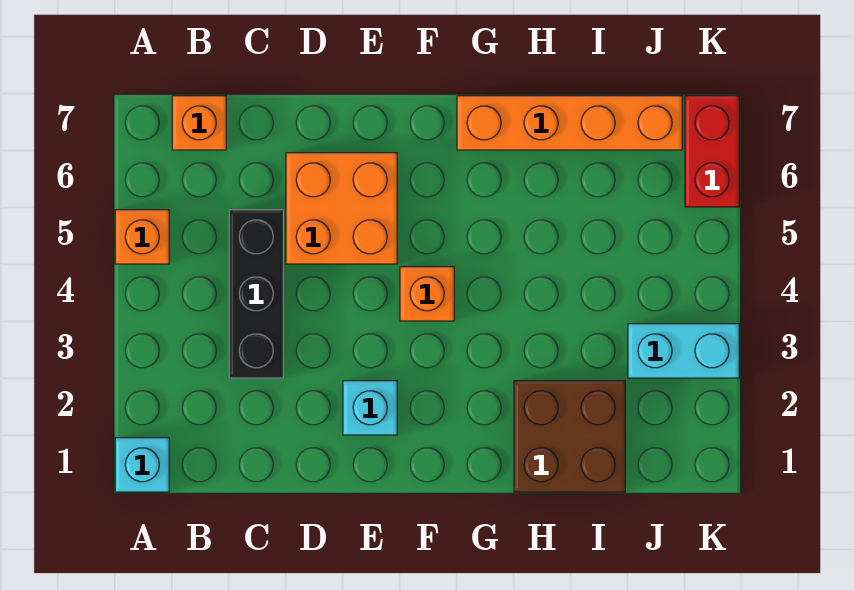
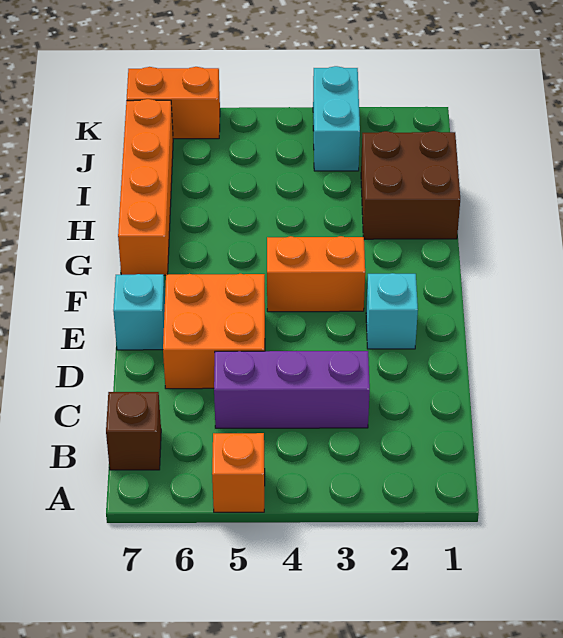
cyan brick A1 level 1 -> cyan brick E7 level 1
orange brick B7 level 1 -> brown brick B7 level 1
black brick C3:C5 level 1 -> purple brick C3:C5 level 1
orange brick F4 level 1 -> orange brick F3:F4 level 1
red brick K6:K7 level 1 -> orange brick K6:K7 level 1

